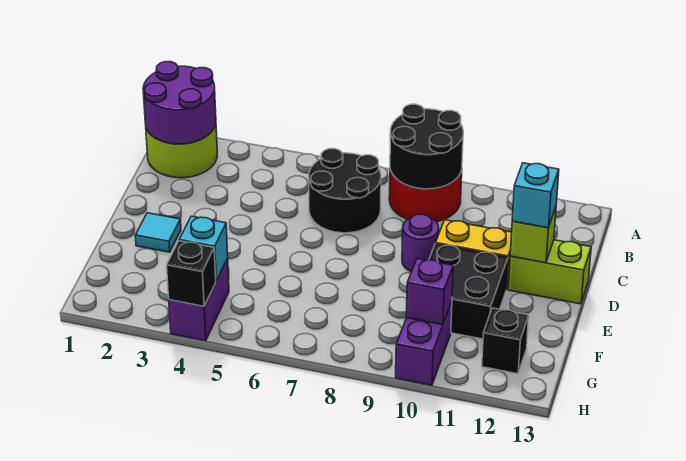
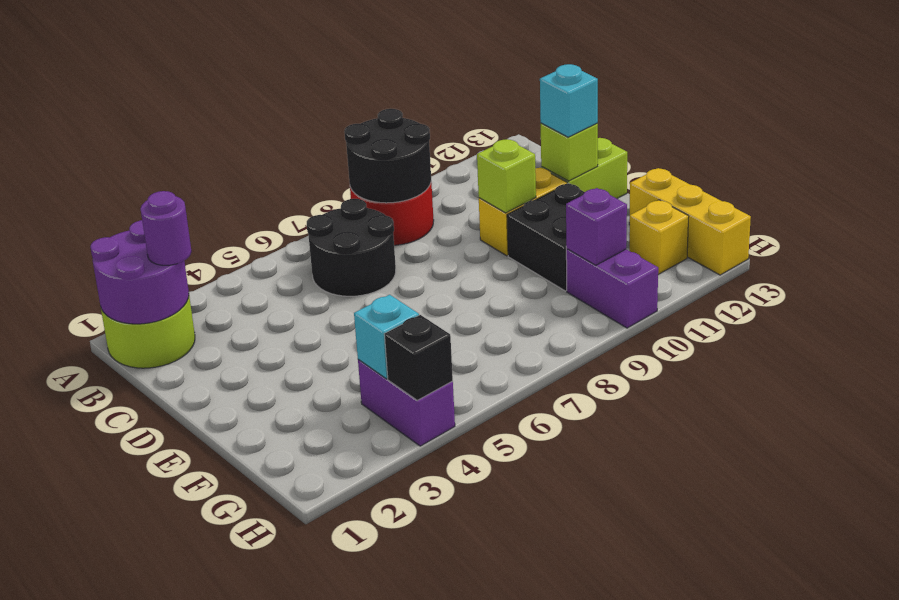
purple round brick D9 level 1 -> purple round brick B2 level 3
none -> lime brick D10 level 2
cyan tile E2 level 1 -> none
none -> yellow brick F13:H13 level 1
black brick G12 level 1 -> yellow brick G12 level 1

